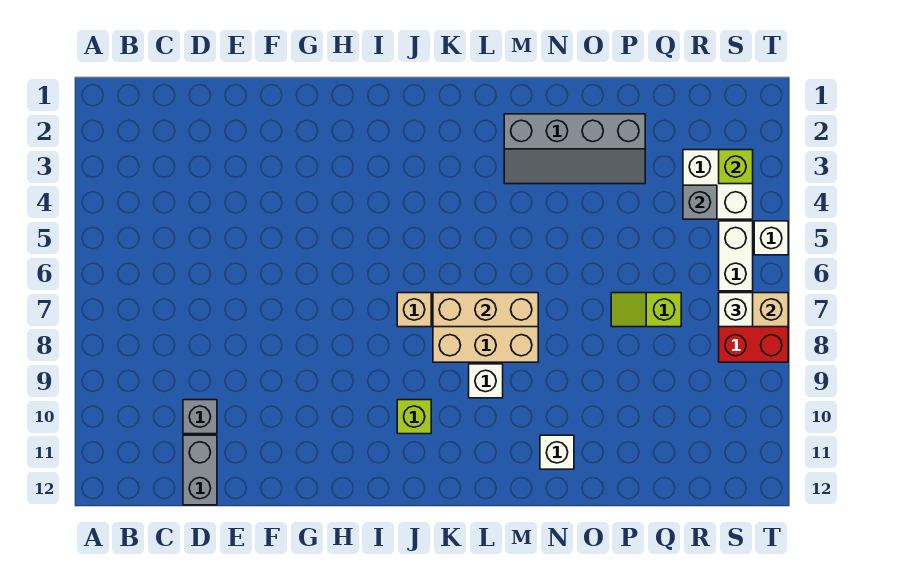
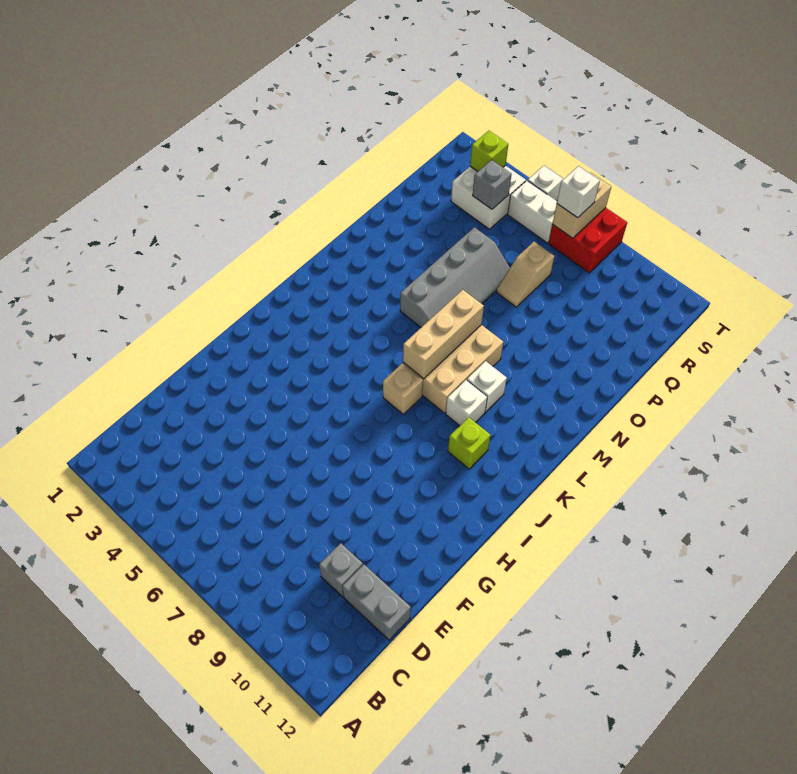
grey slope M2:P3 level 1 top 2 -> grey slope M5:P6 level 1 top 5
white brick N11 level 1 -> white brick K9 level 1
lime slope P7:Q7 level 1 top Q -> tan slope P7:Q7 level 1 top Q

